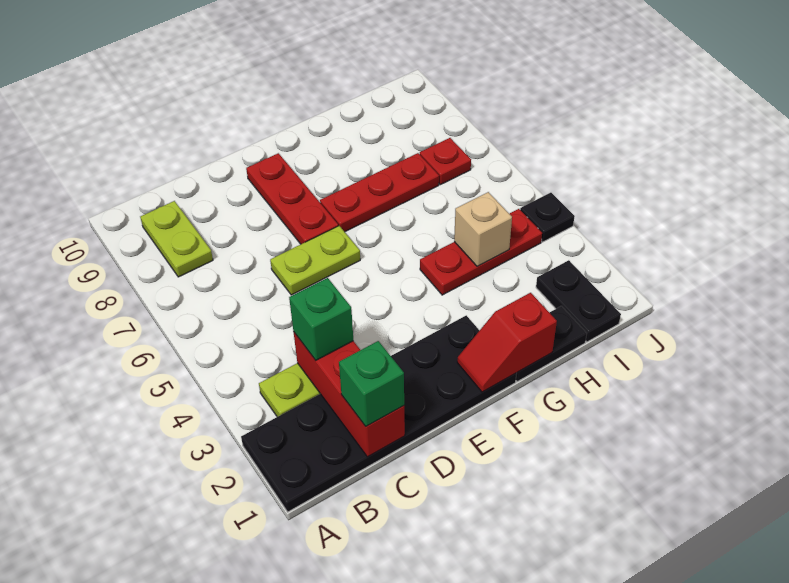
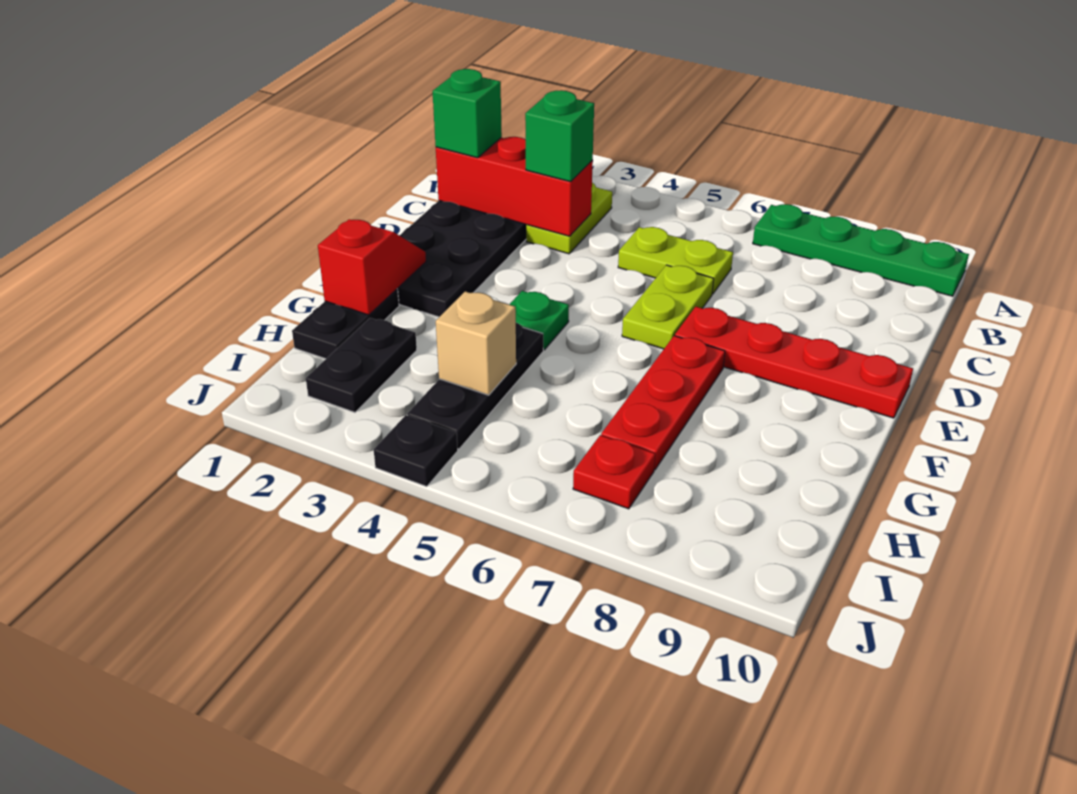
none -> green plate A7:A10 level 1
lime plate B8:B9 level 1 -> lime plate C5:C6 level 1
red plate E7:E9 level 1 -> red plate E7:E10 level 1
none -> green plate F4 level 1
red plate G4:I4 level 1 -> black plate G4:I4 level 1
black plate I1:I2 level 1 -> black plate H2:I2 level 1

